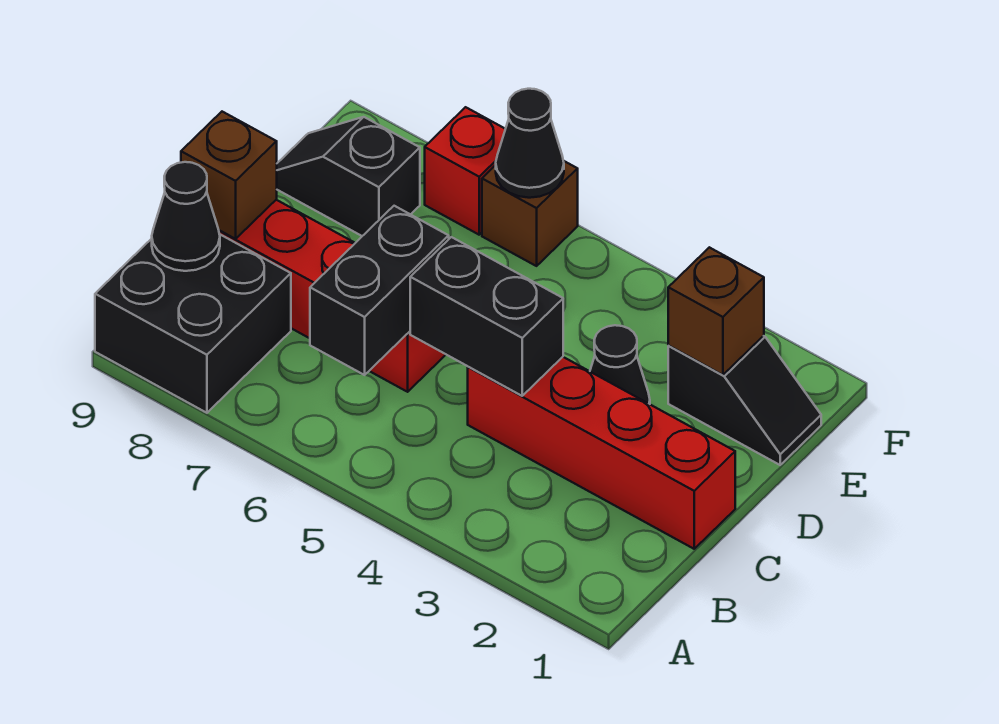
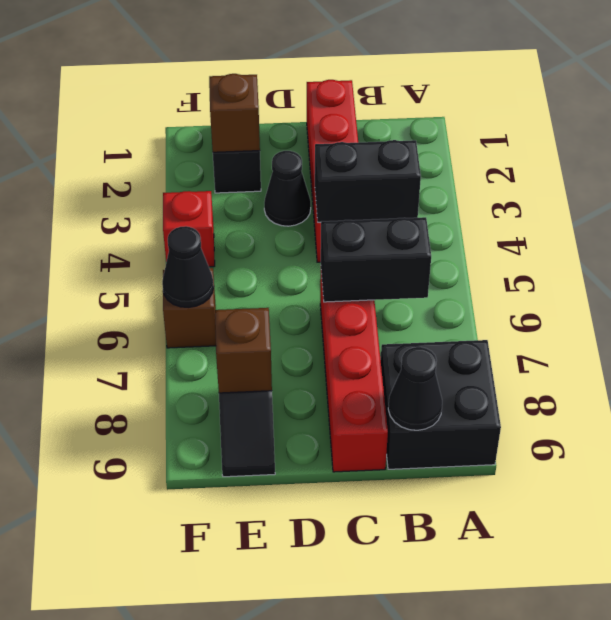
black brick C4:C5 level 2 -> black brick B4:C4 level 2
brown brick C9 level 2 -> brown brick E8 level 2
red brick F7 level 1 -> red brick F4 level 1

